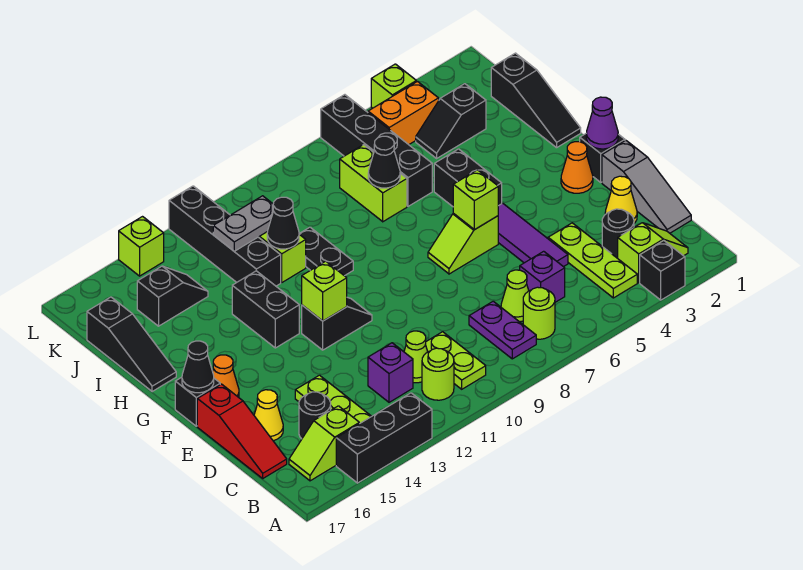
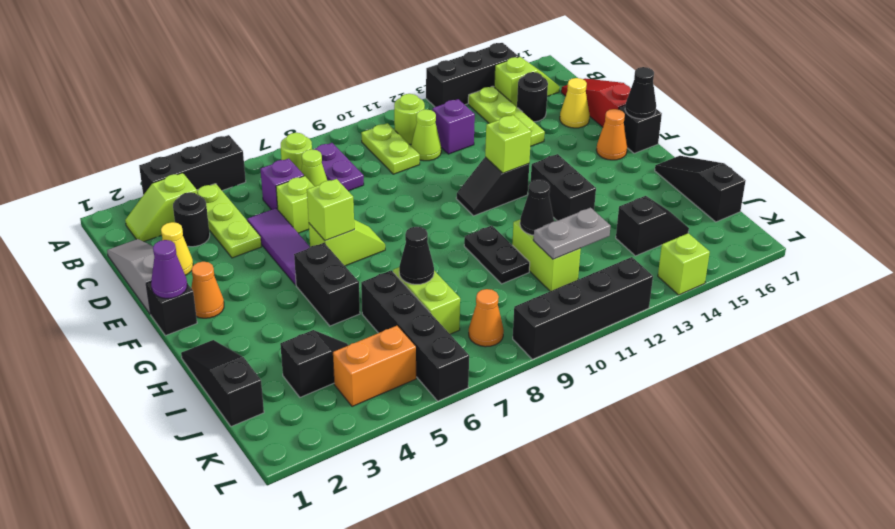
black brick A3 level 1 -> black brick A3:A5 level 1
black brick I12:L12 level 1 -> black brick L9:L12 level 1
black slope J14:J15 level 1 top 15 -> black slope J14:J15 level 1 top 14
none -> orange cone K8 level 1
lime brick L4 level 1 -> lime brick D6 level 1

